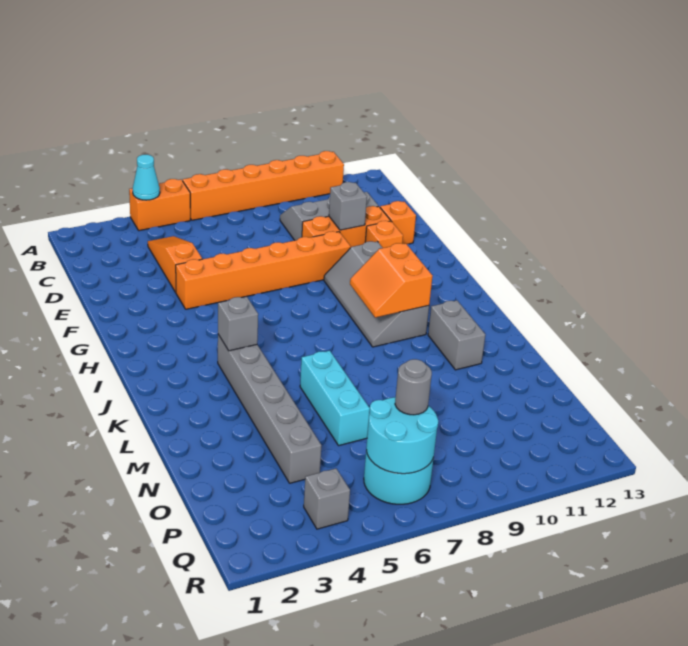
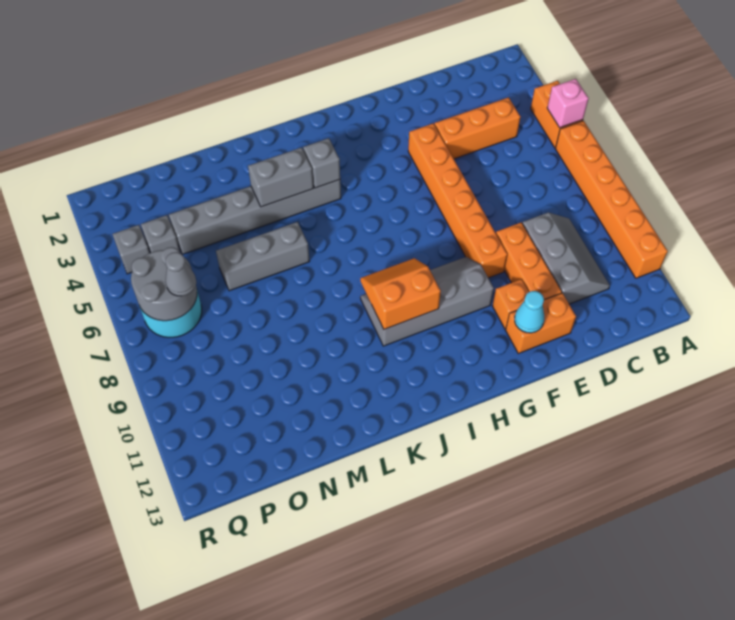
cyan cone A4 level 2 -> cyan cone F12 level 2
none -> pink brick A5 level 2
orange slope C4:E4 level 1 top E -> orange brick C4:E4 level 1
grey brick E10 level 2 -> grey brick P4 level 1
orange brick E12 level 1 -> orange brick E12:F12 level 1
grey brick K11:L11 level 1 -> grey brick K4:L4 level 2
cyan brick L6:N6 level 1 -> grey brick L6:N6 level 1
cyan round brick P6:Q7 level 2 -> grey round brick P6:Q7 level 2
grey round brick P7 level 3 -> grey cone P7 level 3

